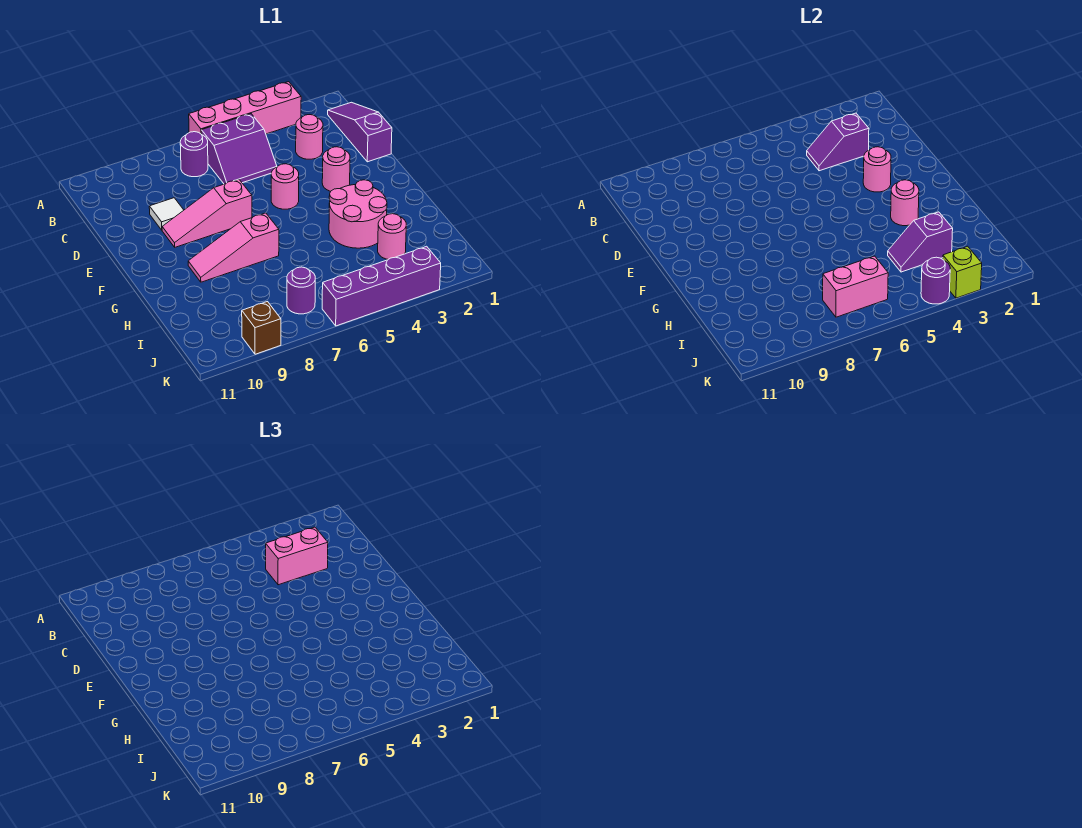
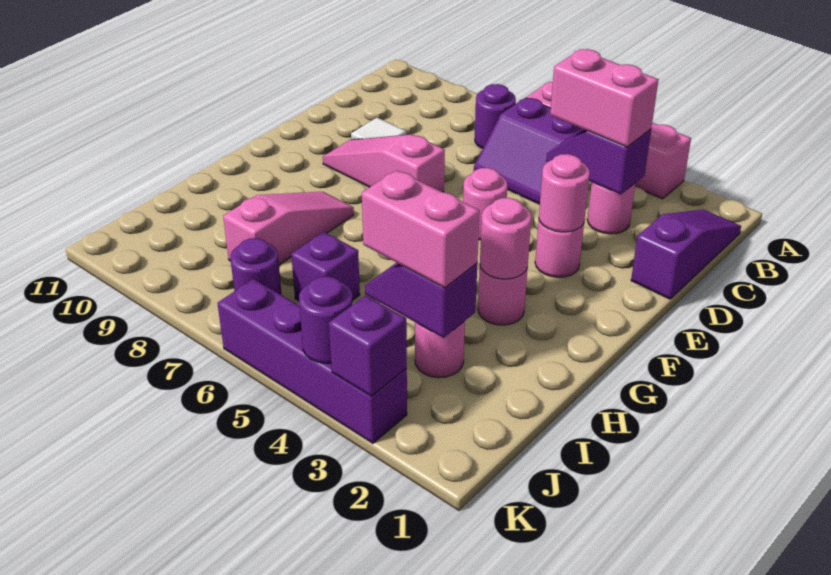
pink round brick G3:H4 level 1 -> pink round brick G3 level 1
pink slope G7:G9 level 1 top 7 -> pink slope G8:I8 level 1 top I
none -> purple brick I6 level 1
pink brick J6:J7 level 2 -> pink brick I3:I4 level 3
lime brick K3 level 2 -> purple brick K3 level 2
brown brick K9 level 1 -> none

